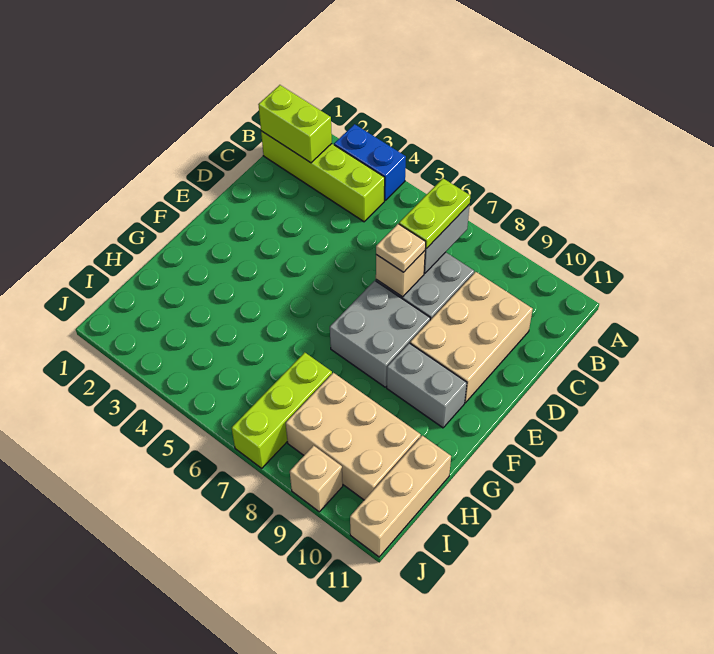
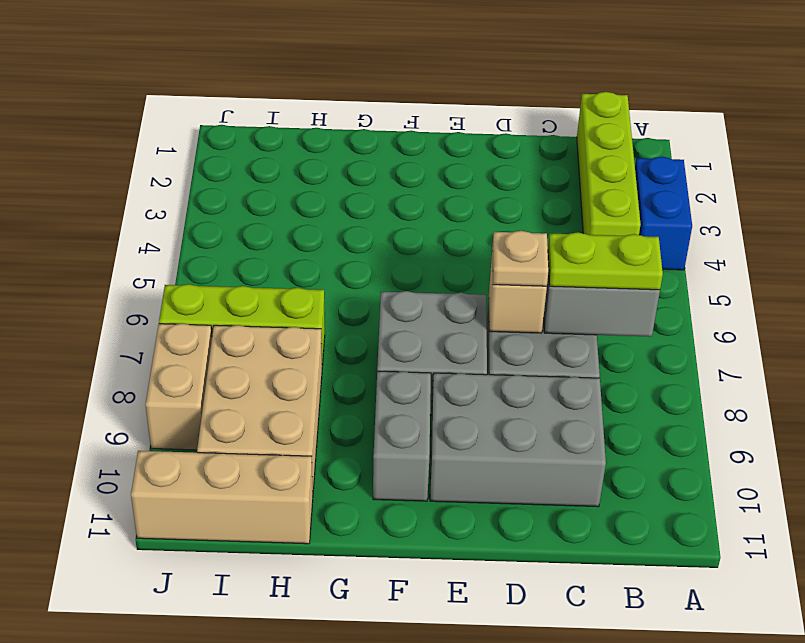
lime brick B1:B2 level 2 -> none
tan brick C9:E10 level 1 -> grey brick C9:E10 level 1
tan brick J9 level 1 -> tan brick J8:J9 level 1

